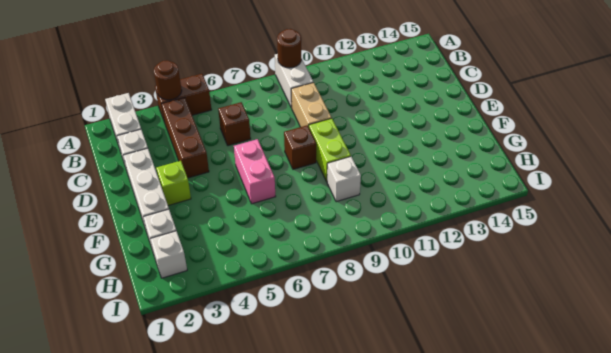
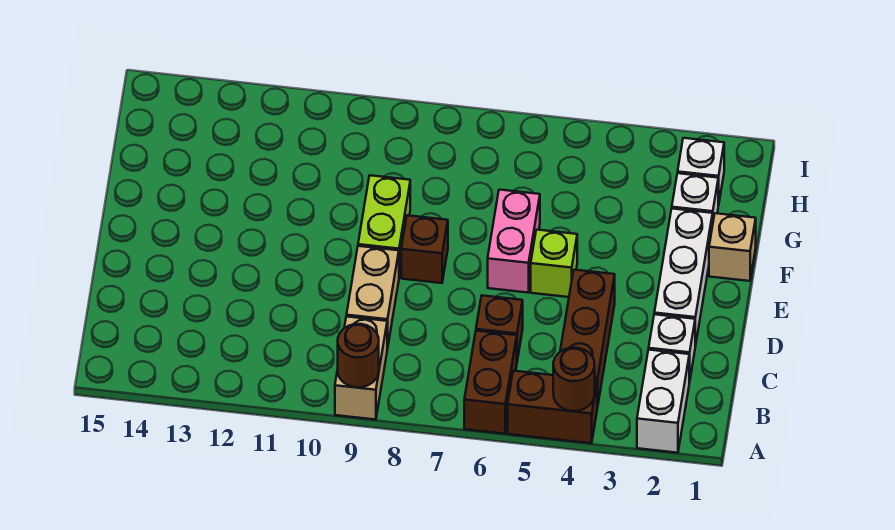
none -> brown brick A6:B6 level 1
white brick A9:B9 level 1 -> tan brick A9:B9 level 1
lime brick E3 level 1 -> lime brick E5 level 1
none -> tan brick F1 level 1
white brick G9 level 1 -> none

